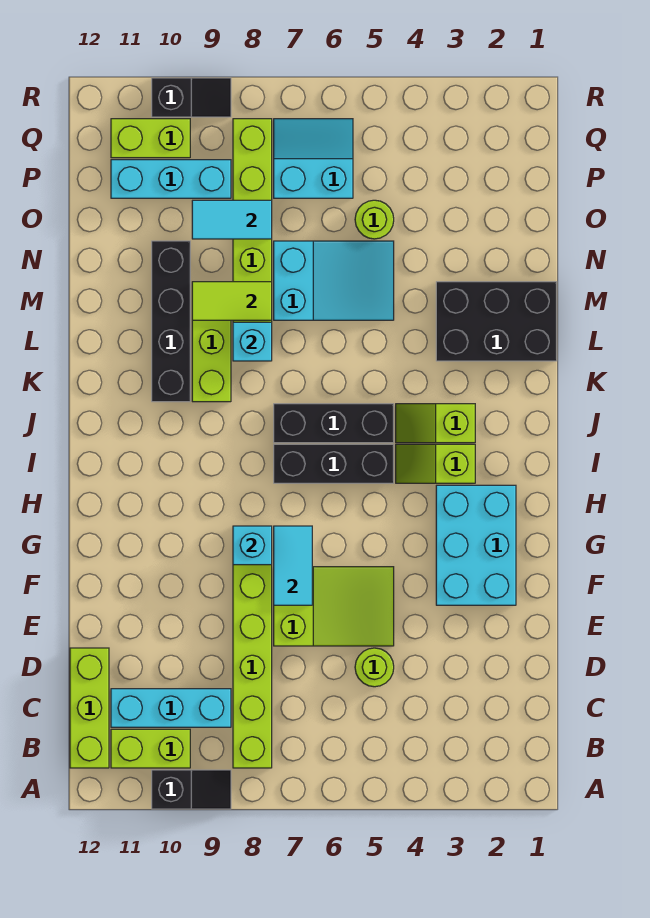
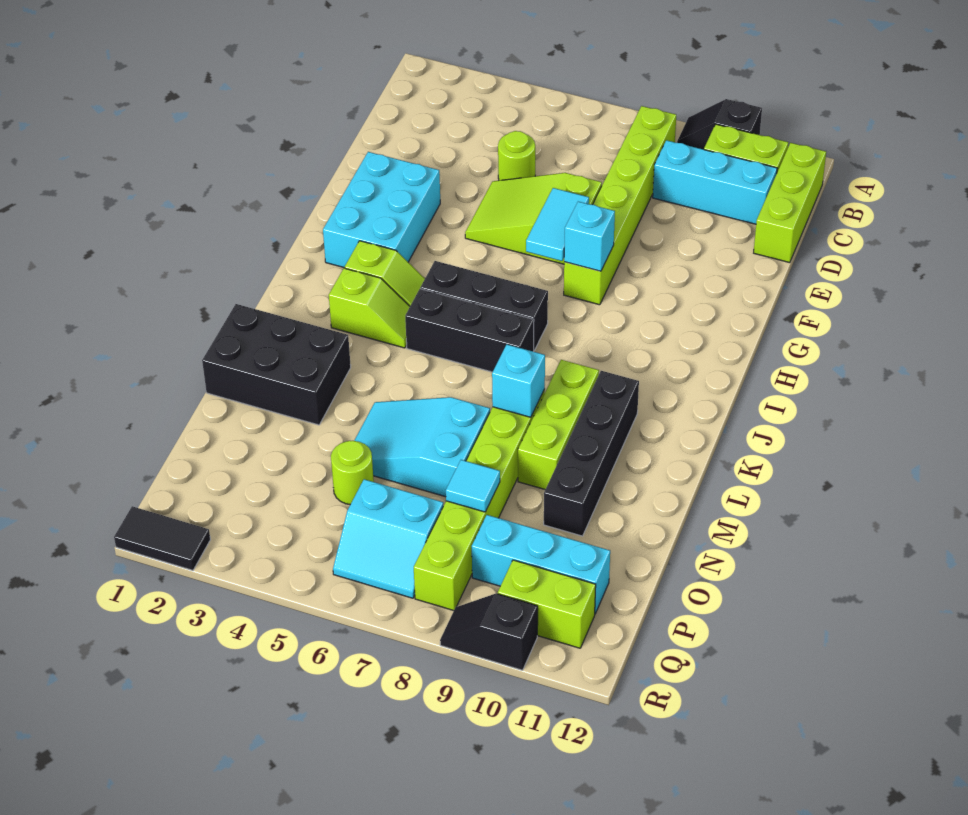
lime tile M8:M9 level 2 -> none
cyan tile O8:O9 level 2 -> cyan tile O8 level 2
none -> black tile R1:R2 level 1

